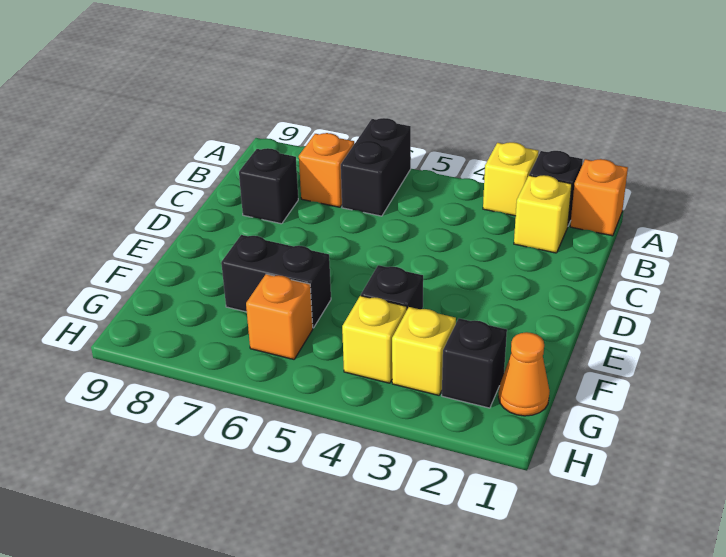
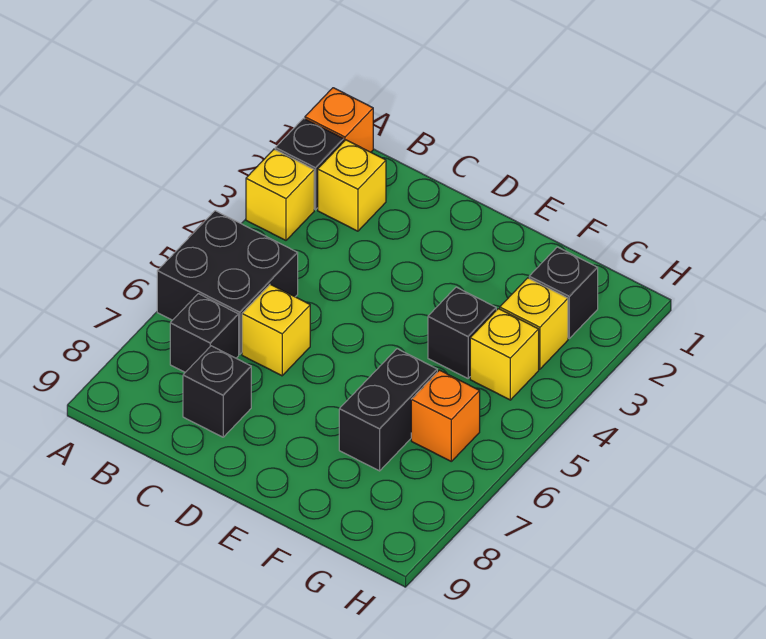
black brick A6:B6 level 1 -> black brick A5:B6 level 1
orange brick B7 level 1 -> black brick B7 level 1
none -> yellow brick C6 level 1
orange cone G1 level 1 -> none

